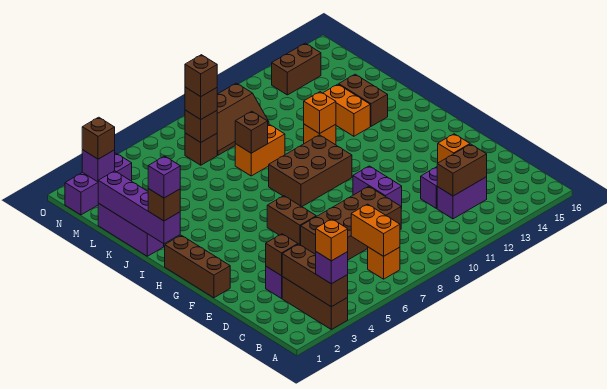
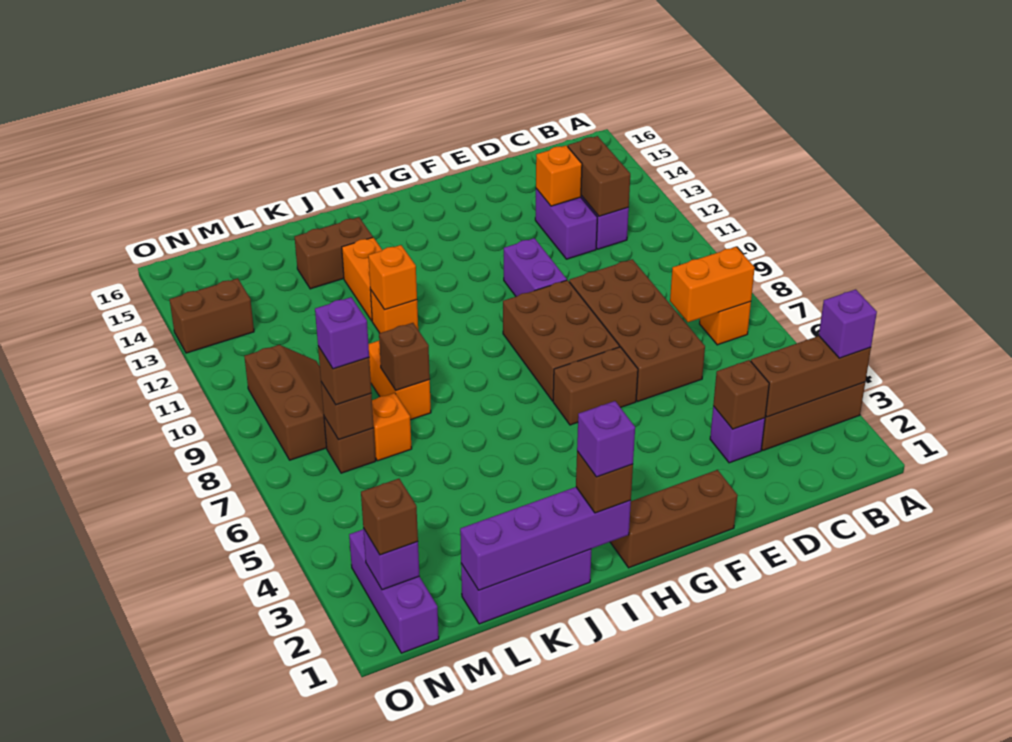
orange brick A3 level 4 -> orange brick L7 level 1
purple brick E10:F10 level 1 -> purple brick F10:F11 level 1
brown brick H8:I10 level 1 -> brown brick F7:G9 level 1
orange brick J13:K13 level 1 -> orange brick J12:J13 level 1
brown brick M7 level 4 -> purple brick M7 level 4
brown brick N13:N14 level 1 -> brown brick N13:O13 level 1

